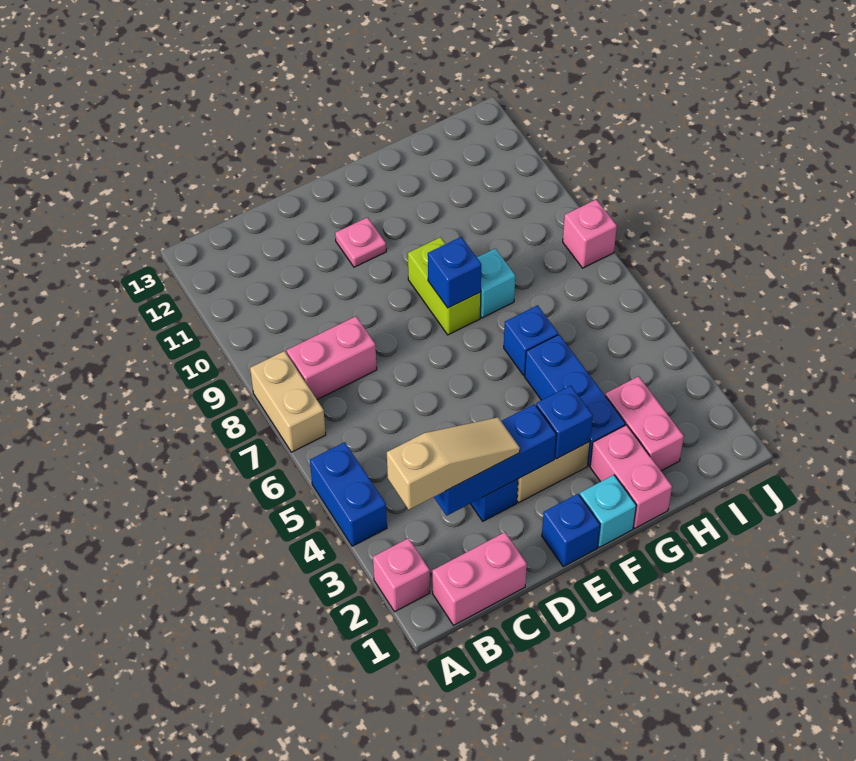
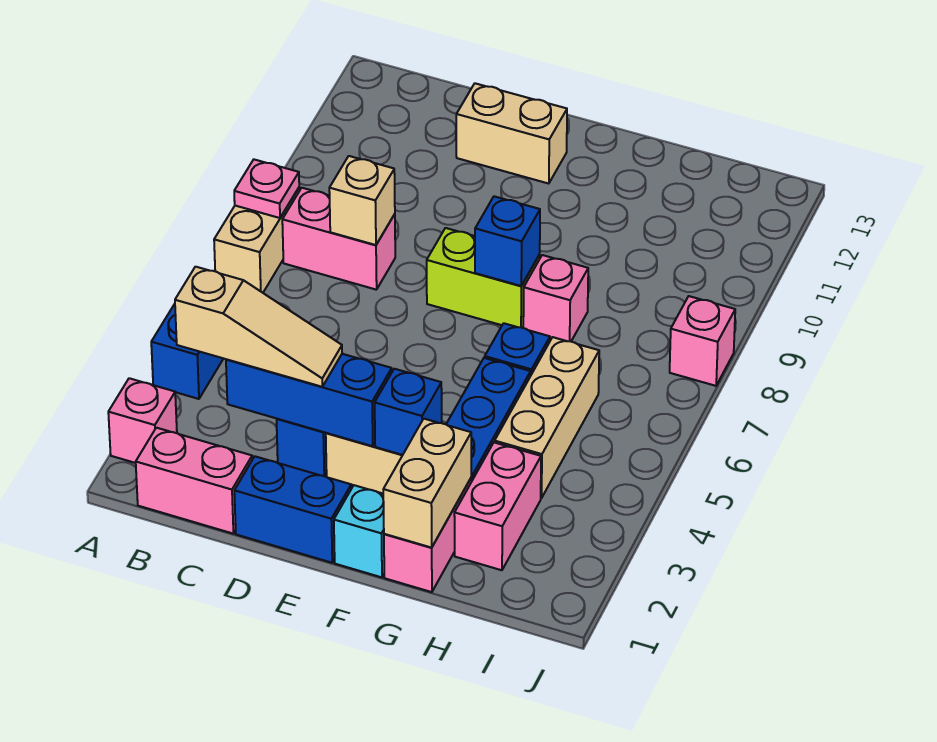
none -> tan brick C8 level 2
none -> tan brick D12:E12 level 1
blue brick E1 level 1 -> blue brick D1:E1 level 1
pink plate E11 level 1 -> pink plate A8 level 2
lime brick F8:F9 level 1 -> lime brick E8:F8 level 1
none -> tan brick G1:G2 level 2
cyan brick G8 level 1 -> pink brick G8 level 1
none -> tan brick H4:H6 level 1

